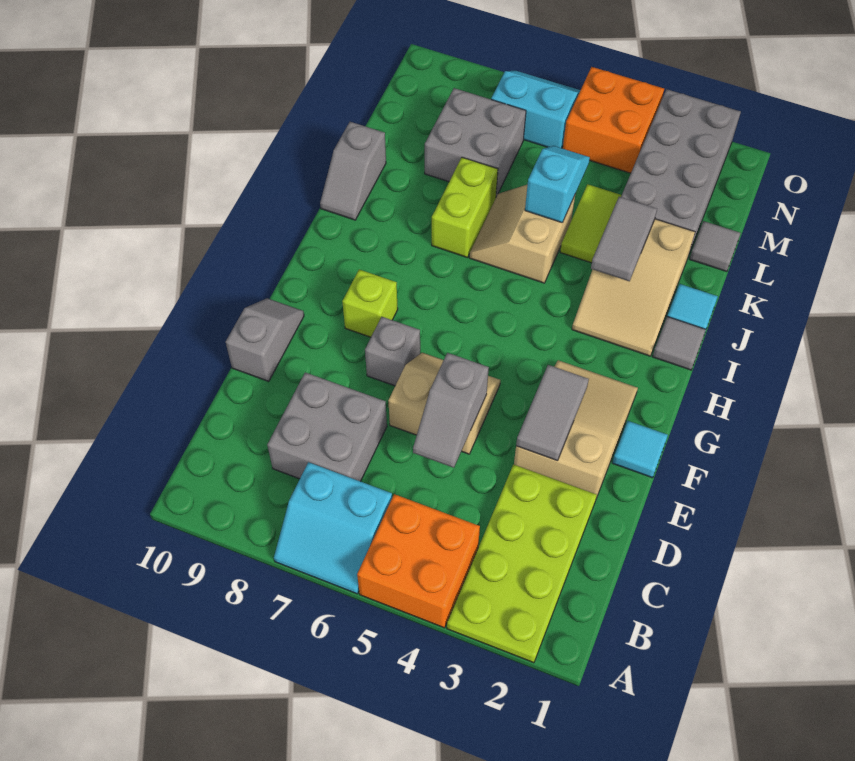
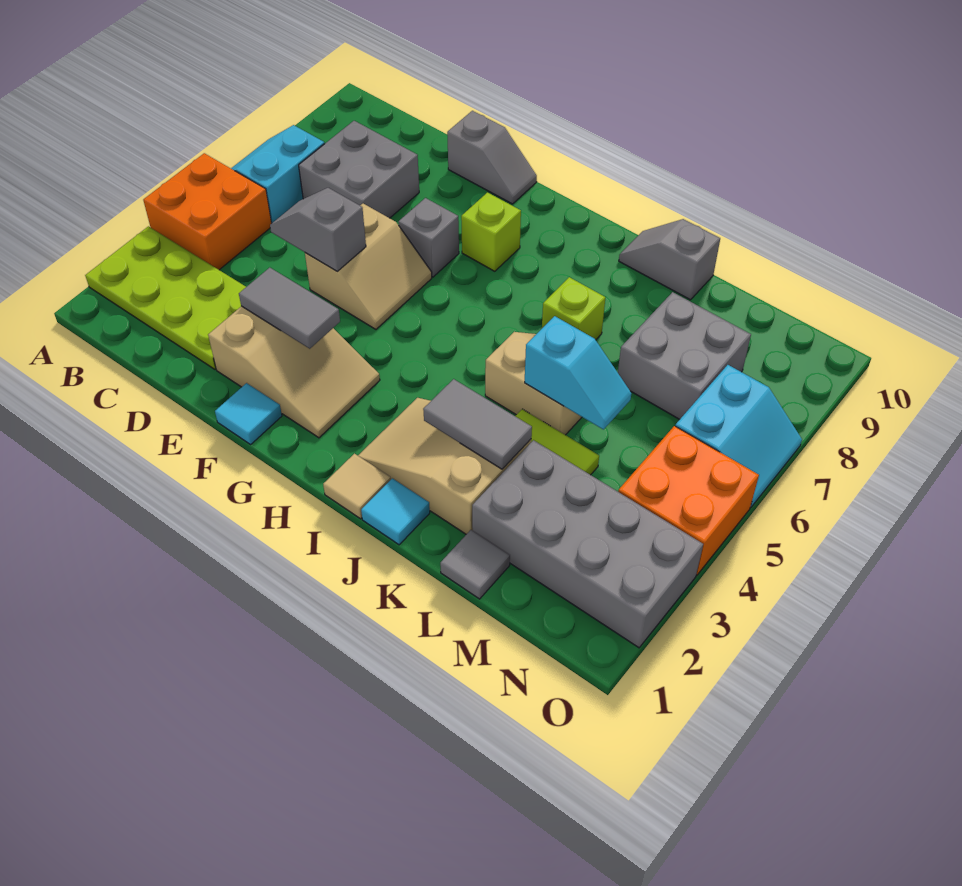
grey tile I1 level 1 -> tan tile I1 level 1
lime brick J7:K7 level 1 -> lime brick J7 level 1

